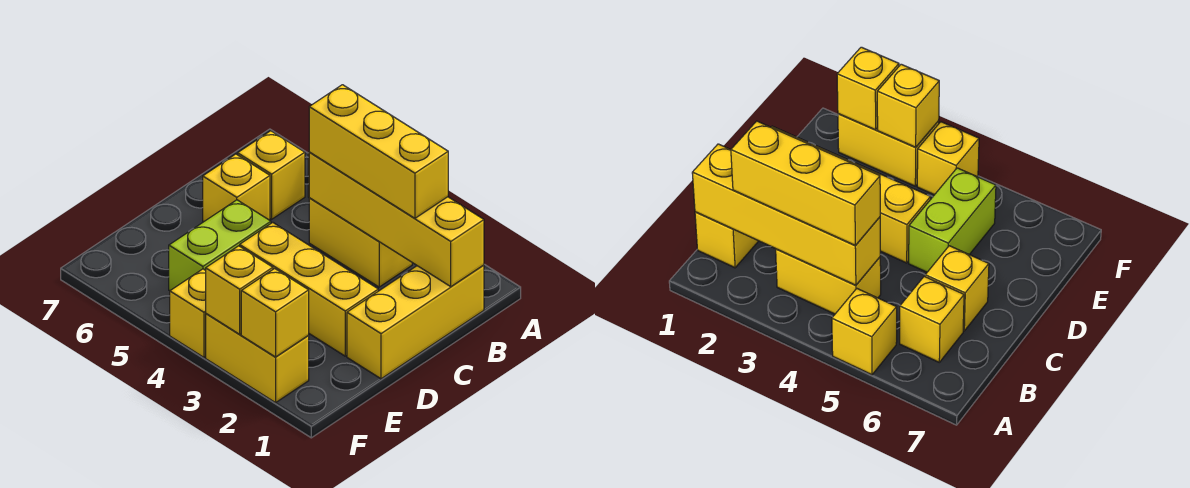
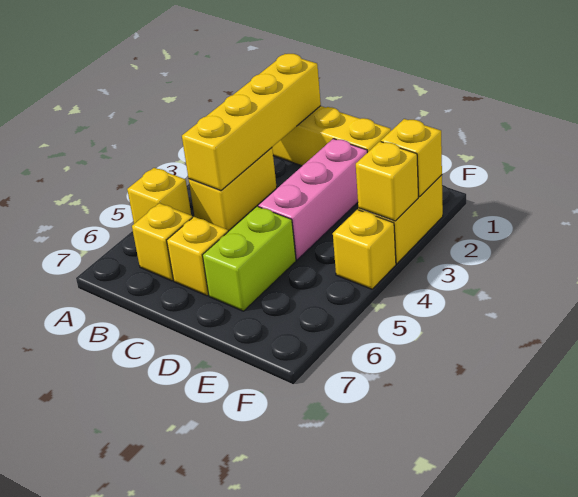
yellow brick B2:B4 level 3 -> none
yellow brick D2:D4 level 1 -> pink brick D2:D4 level 1
lime brick D5:E5 level 1 -> lime brick D5:D6 level 1

